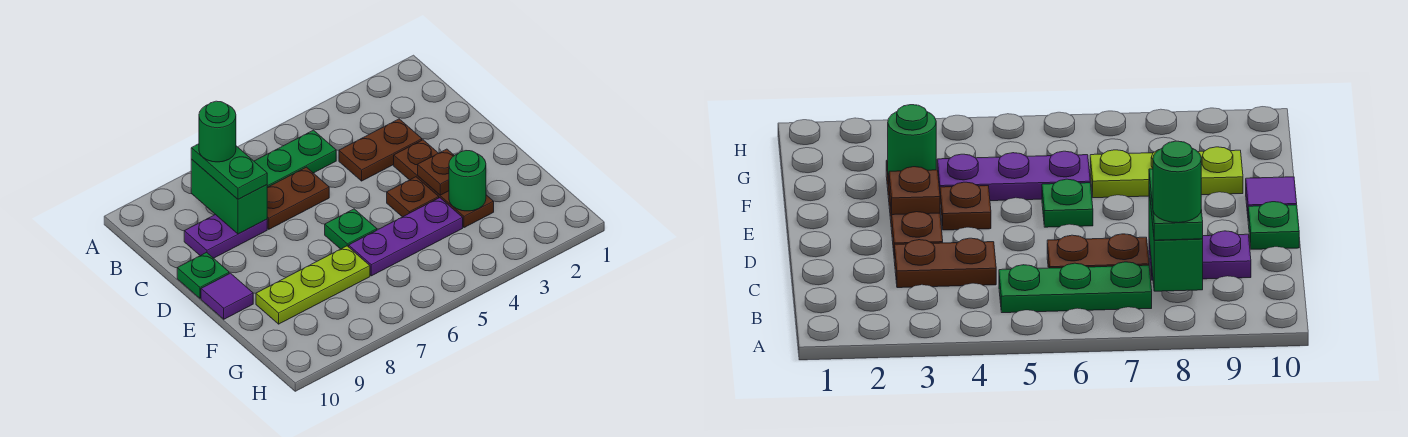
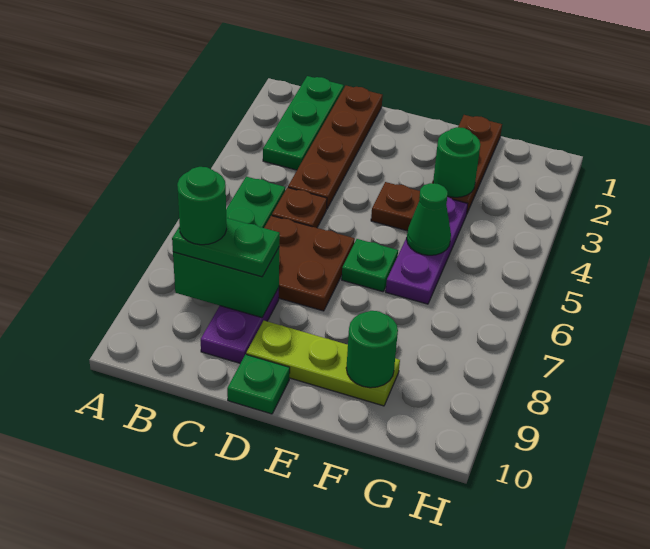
none -> green plate B1:B3 level 1
brown plate C3:C4 level 1 -> brown plate C1:C4 level 1
brown plate C6:C7 level 1 -> brown plate C6:D7 level 1
brown plate D3:F3 level 1 -> brown plate F1:F3 level 1
brown plate E3 level 2 -> brown plate C5 level 1
purple tile E10 level 1 -> none
none -> green cone F5 level 2
lime plate F7:F9 level 1 -> lime plate D9:F9 level 1
none -> green round brick F9 level 2

